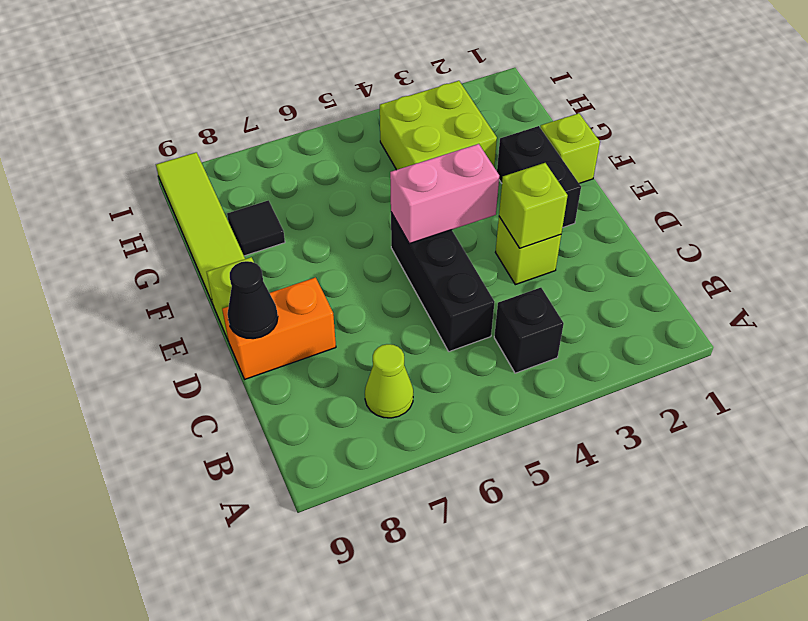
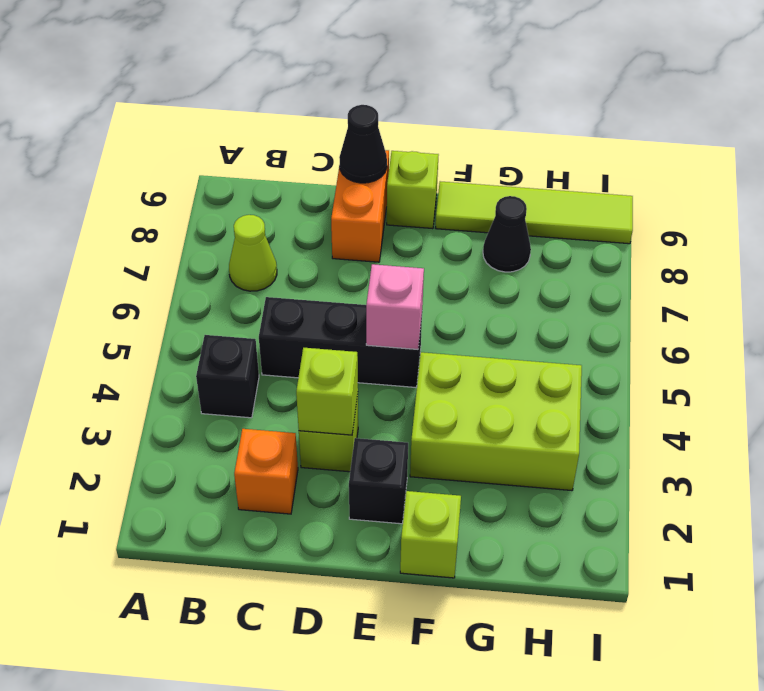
none -> orange brick C2 level 1
black brick E2:F2 level 1 -> black brick E2 level 1
pink brick E4:E5 level 2 -> pink brick E5 level 2
lime brick G3:H4 level 1 -> lime brick F3:H4 level 1
black tile G8 level 1 -> black cone G8 level 1

